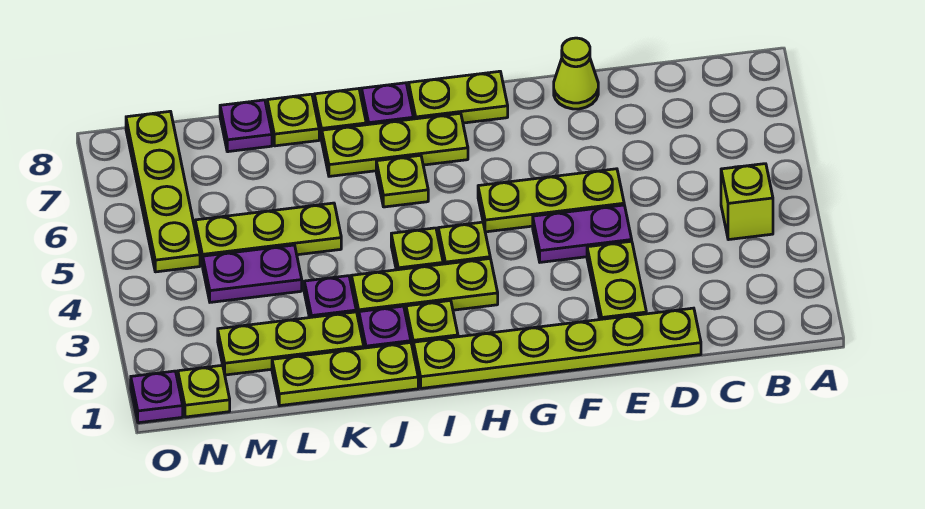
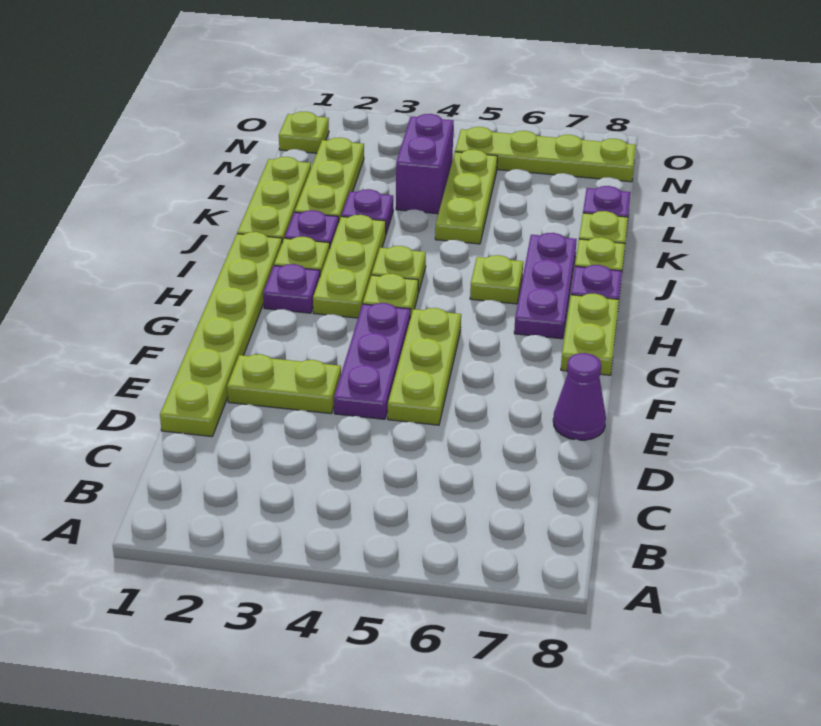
lime brick B4 level 1 -> none
purple plate E4:F4 level 1 -> purple plate E4:G4 level 1
lime cone E8 level 1 -> purple cone E8 level 1
lime plate H7:J7 level 1 -> purple plate H7:J7 level 1
purple plate L4:M4 level 1 -> purple brick L4:M4 level 1
purple plate O1 level 1 -> purple plate H2 level 1

